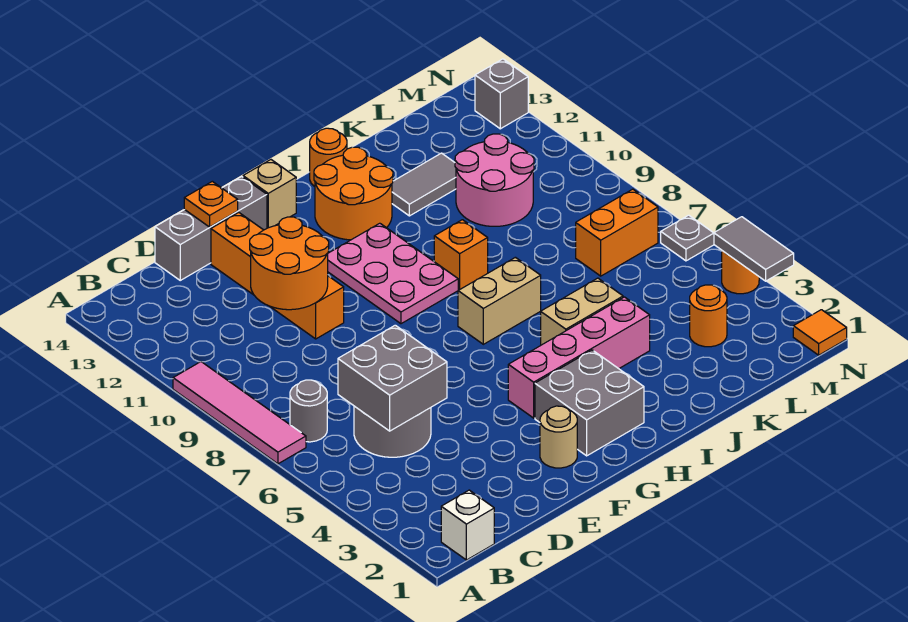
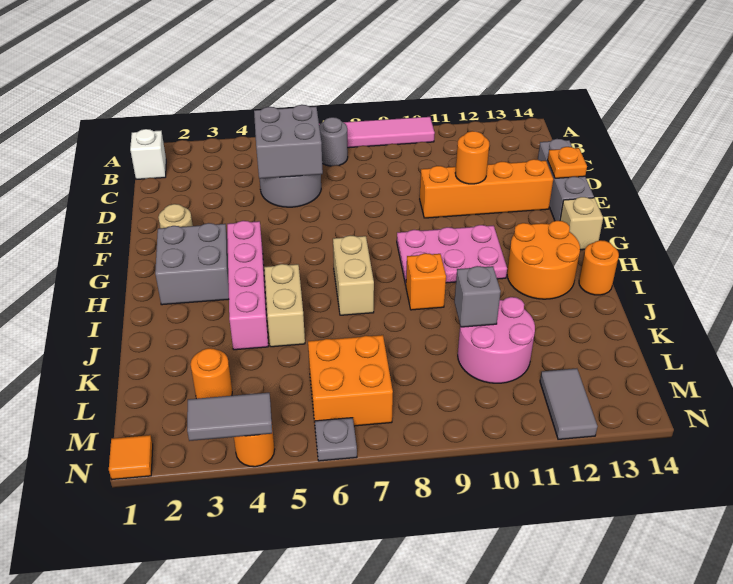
orange round brick D10:E11 level 2 -> orange round brick E11 level 2
grey tile J12:K12 level 1 -> grey tile M12:N12 level 1
orange brick L7:M7 level 1 -> orange brick L6:M7 level 1
grey brick N13 level 1 -> grey brick K10 level 2

